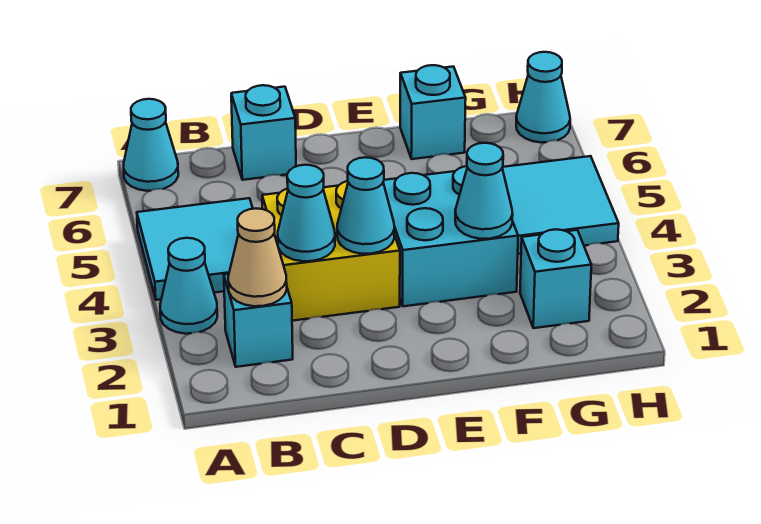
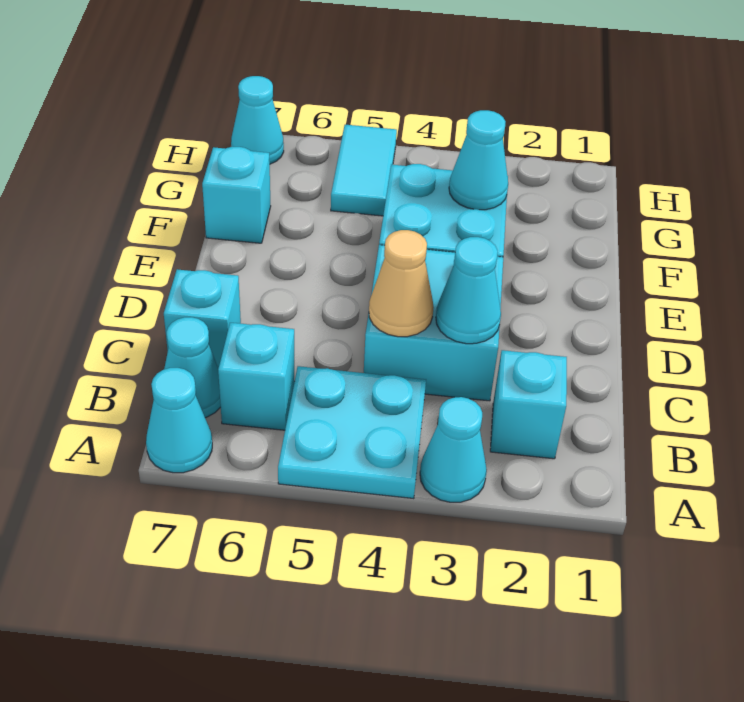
cyan tile A4:B5 level 1 -> cyan plate A4:B5 level 1
tan cone B2 level 2 -> tan cone C4 level 2
yellow brick C3:D4 level 1 -> cyan brick C3:D4 level 1
cyan cone D3 level 2 -> cyan cone B7 level 1
cyan brick G2 level 1 -> cyan brick B6 level 1
cyan tile G4:H5 level 1 -> cyan tile G5:H5 level 1

